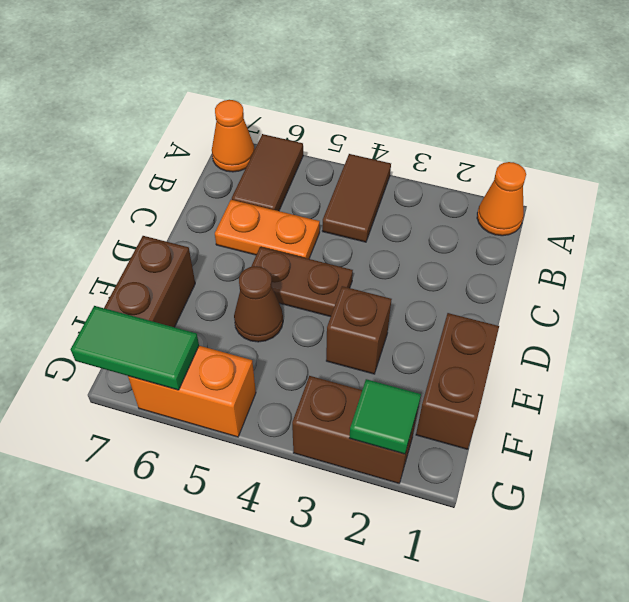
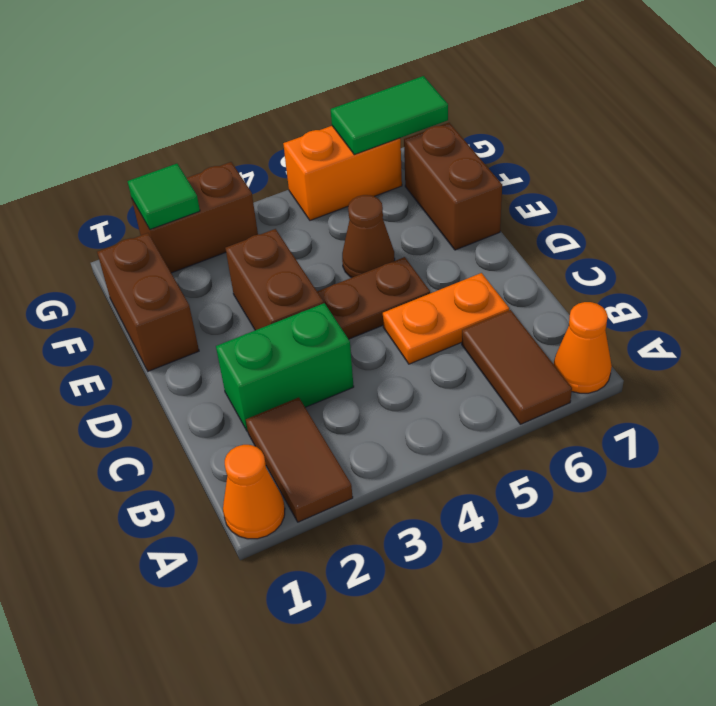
brown tile A4:B4 level 1 -> brown tile A2:B2 level 1
none -> green brick C2:C3 level 1
brown brick E3 level 1 -> brown brick D3:E3 level 1

